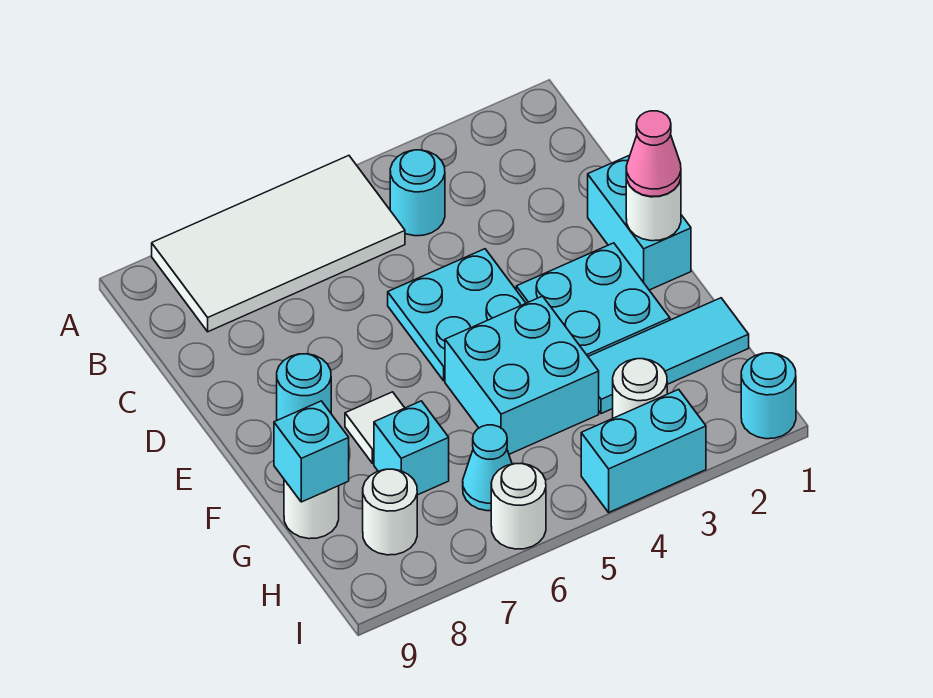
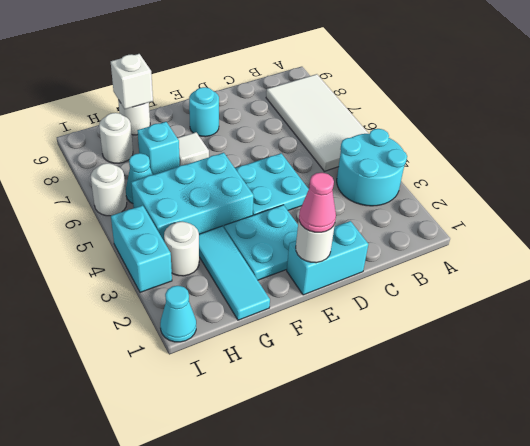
cyan round brick B4 level 1 -> cyan round brick A3:B4 level 1
cyan brick F4:G5 level 1 -> cyan brick F4:H5 level 1
cyan brick G9 level 2 -> white brick G9 level 2
cyan round brick I1 level 1 -> cyan cone I1 level 1

